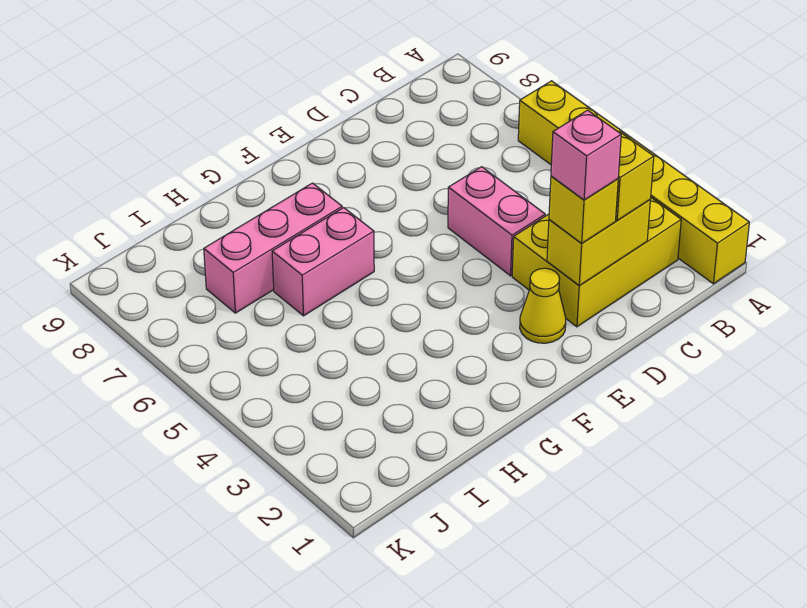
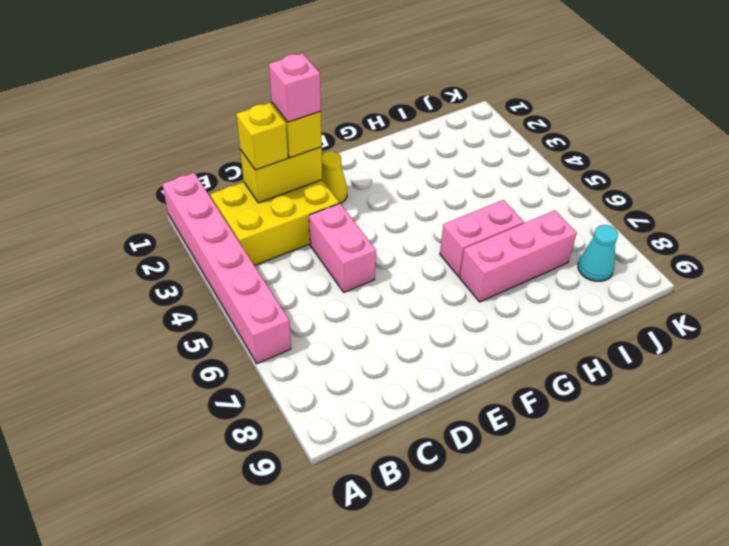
yellow brick A1:A6 level 1 -> pink brick A1:A6 level 1
none -> cyan cone J8 level 1

